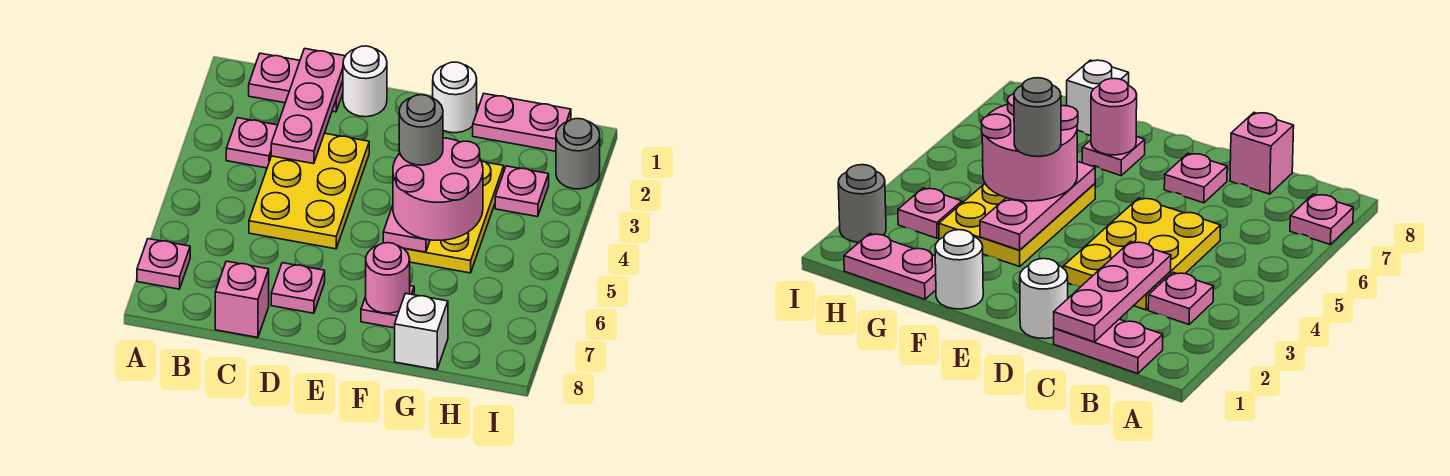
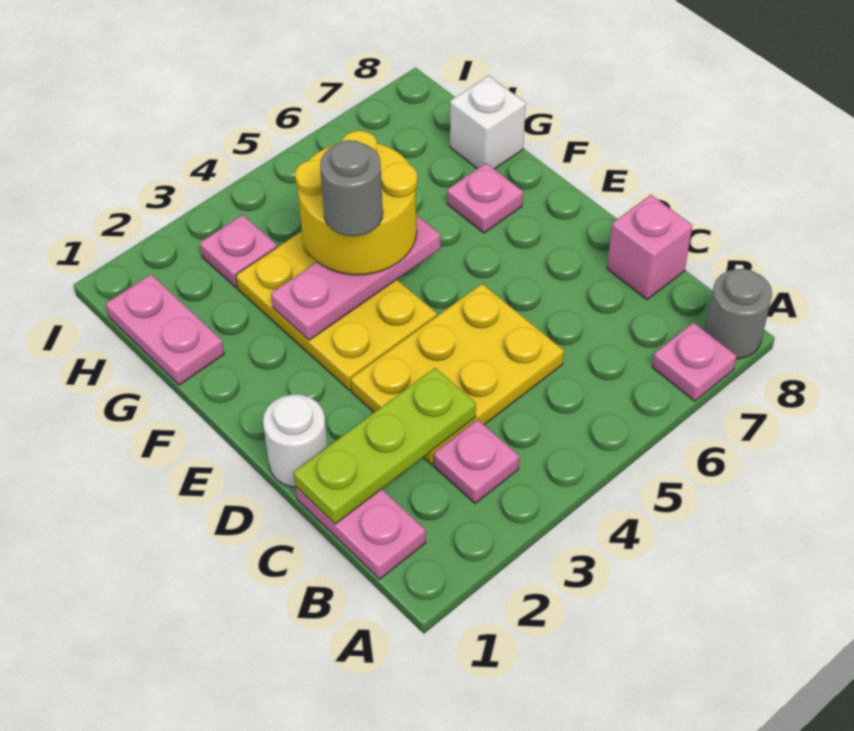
pink plate C1:C3 level 2 -> lime plate C1:C3 level 2
pink plate D7 level 1 -> none
white round brick F1 level 1 -> none
yellow plate F3:G5 level 1 -> yellow plate E3:G4 level 1
pink round brick F4:G5 level 3 -> yellow round brick F4:G5 level 3
pink round brick F7 level 2 -> none
grey round brick I2 level 1 -> grey round brick A8 level 1

